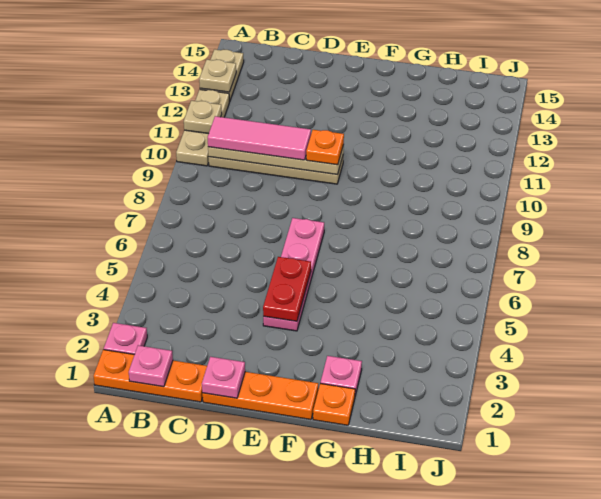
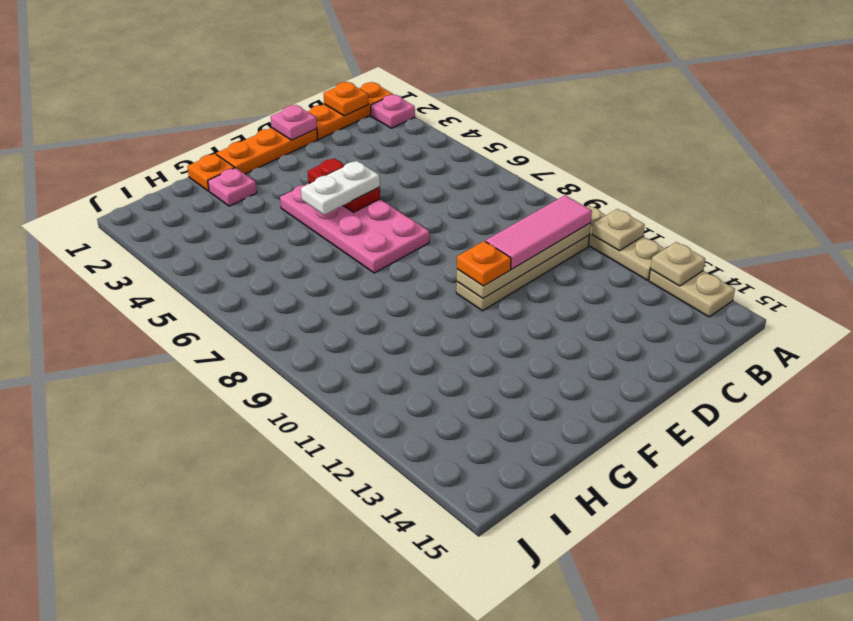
pink plate B1 level 2 -> orange plate B1 level 2
pink plate E4:E7 level 1 -> pink plate E4:F7 level 1
none -> white plate E5:F5 level 3

